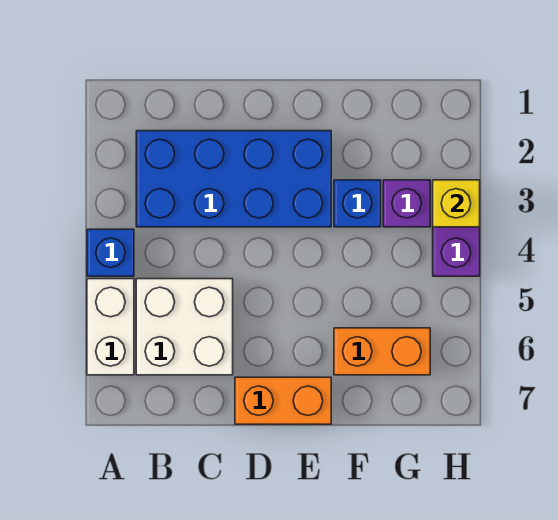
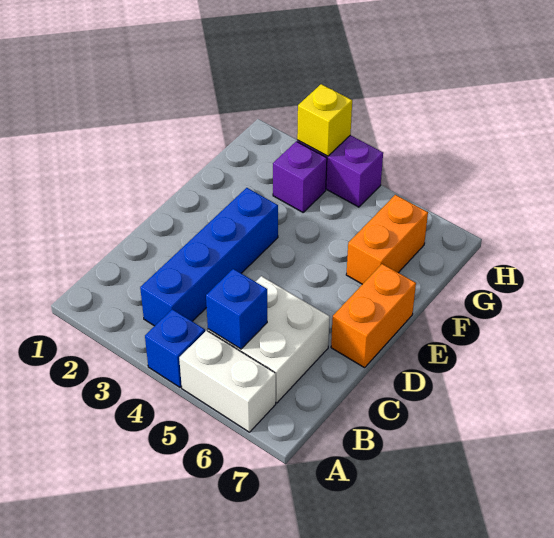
blue brick B2:E3 level 1 -> blue brick B3:E3 level 1
blue brick F3 level 1 -> blue brick B5 level 2

